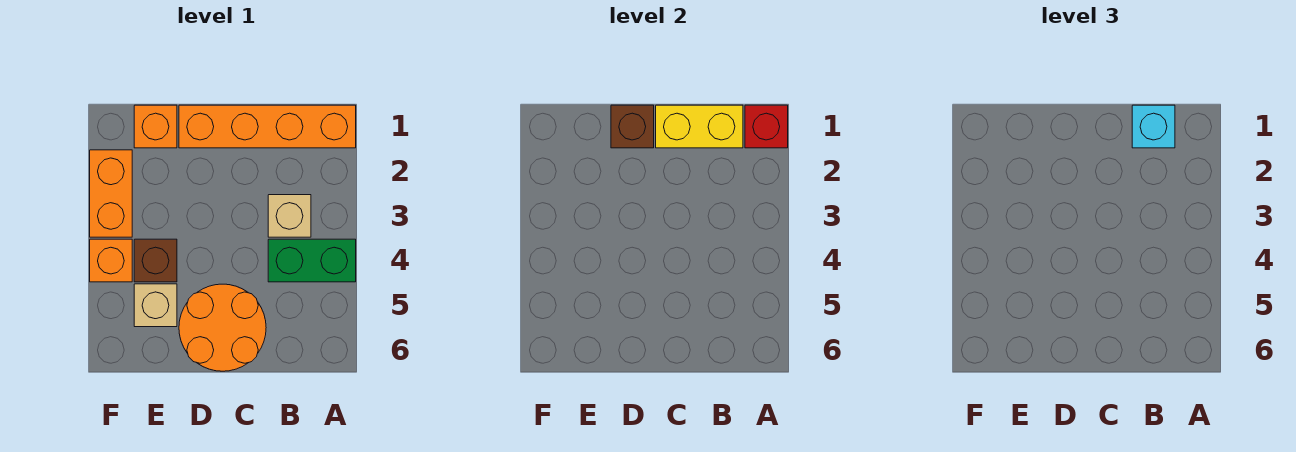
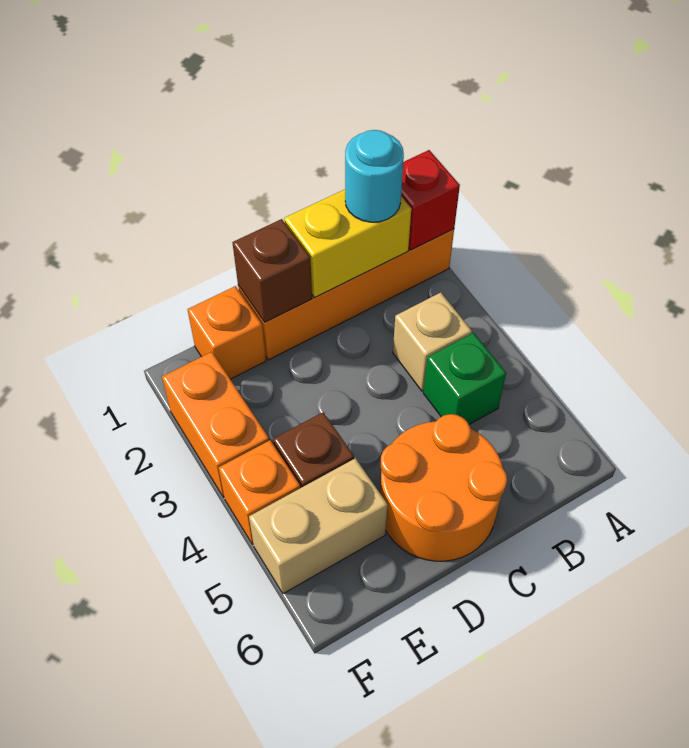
green brick A4:B4 level 1 -> green brick B4 level 1
cyan brick B1 level 3 -> cyan round brick B1 level 3
tan brick E5 level 1 -> tan brick E5:F5 level 1

